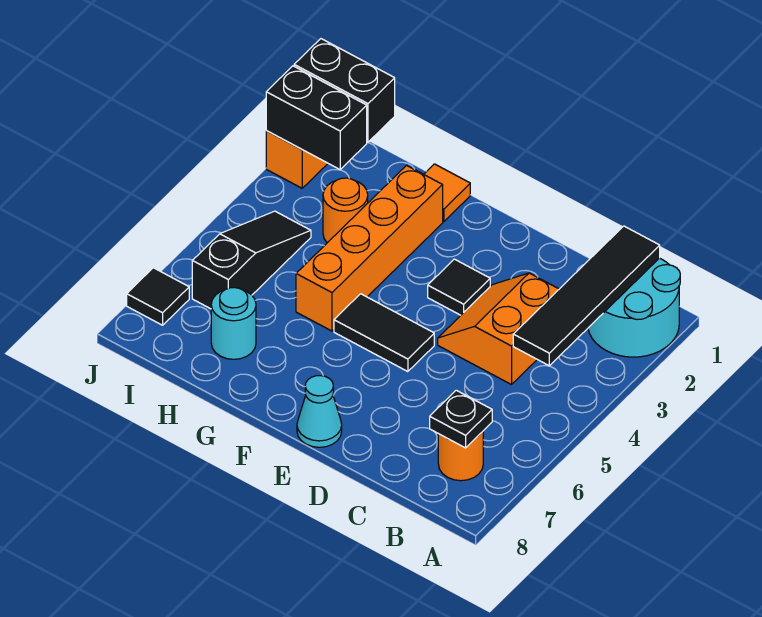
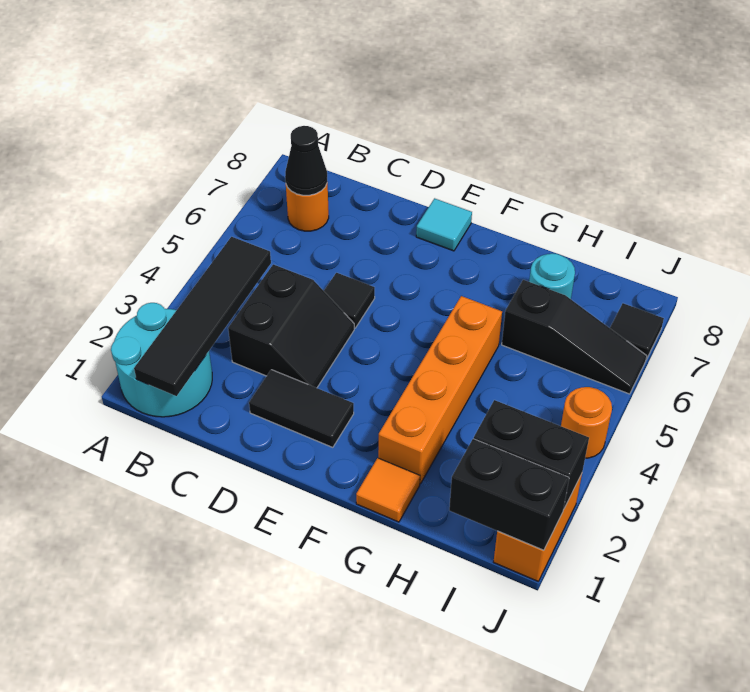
black plate B7 level 2 -> black cone B7 level 2
orange slope C3:D4 level 1 top C -> black slope C3:D4 level 1 top C
black tile E3 level 1 -> black tile D5 level 1
black tile E5:F5 level 1 -> black tile D2:E2 level 1
cyan cone E8 level 1 -> cyan tile E8 level 1
orange round brick H3 level 1 -> orange round brick J4 level 1
black slope I4:I6 level 1 top 6 -> black slope H6:J6 level 1 top H

